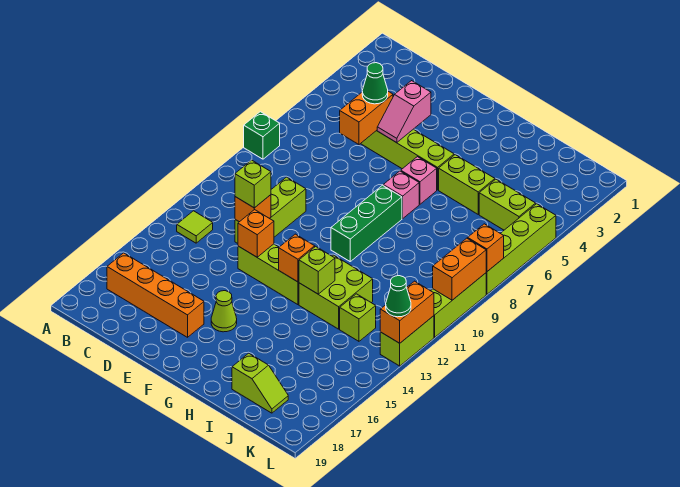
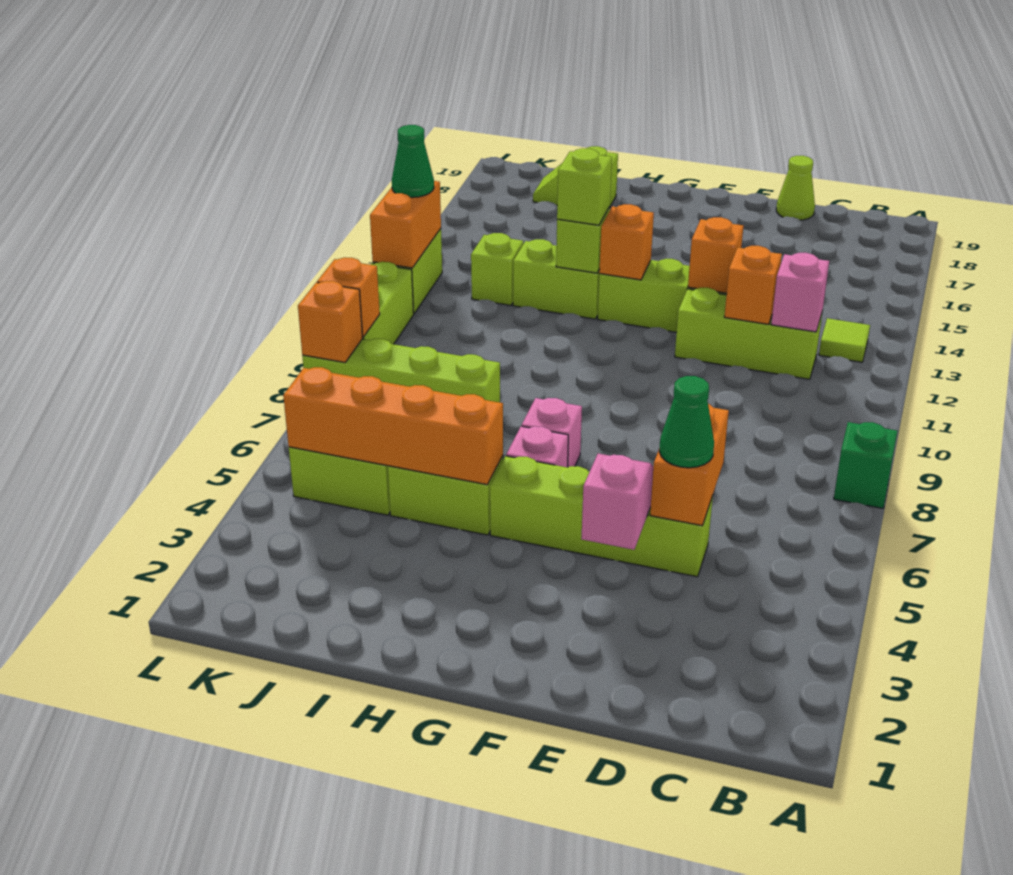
orange brick B17:E17 level 1 -> orange brick H5:K5 level 2
none -> pink brick C12 level 2
lime brick D10:D12 level 1 -> lime brick C12:E12 level 1
lime brick D12 level 3 -> lime brick H13 level 3
lime cone F16 level 1 -> lime cone D19 level 1
green brick G8:G10 level 1 -> none
lime brick H12:I13 level 1 -> lime brick H13:I13 level 1
lime brick L5:L8 level 1 -> lime brick I8:L8 level 1
orange brick L9:L10 level 2 -> orange brick L9 level 2

